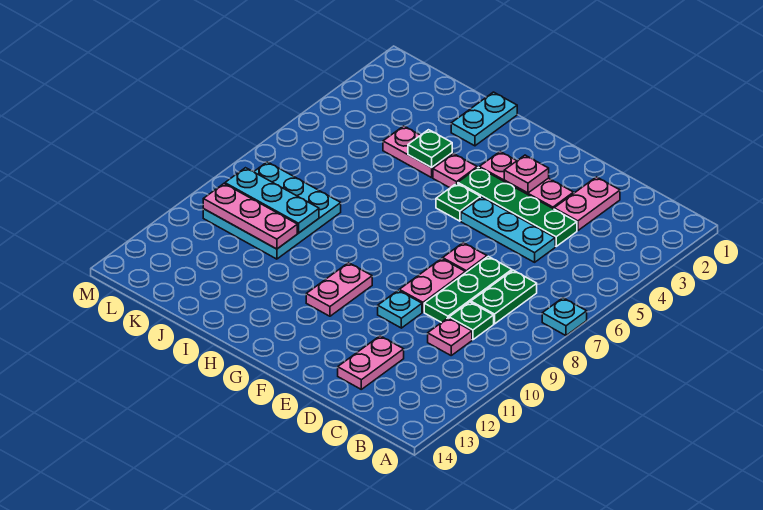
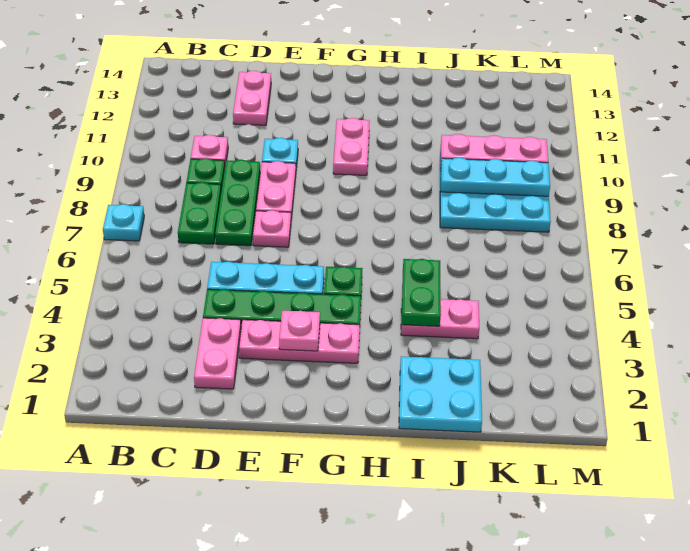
pink plate H4 level 1 -> none
cyan plate I1:I2 level 1 -> cyan plate I1:J2 level 1
green plate I4 level 2 -> green plate I4:I5 level 2

